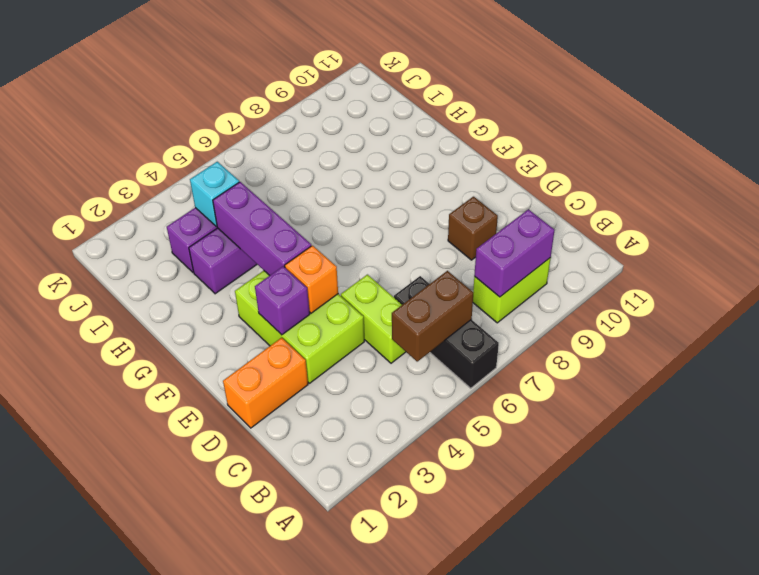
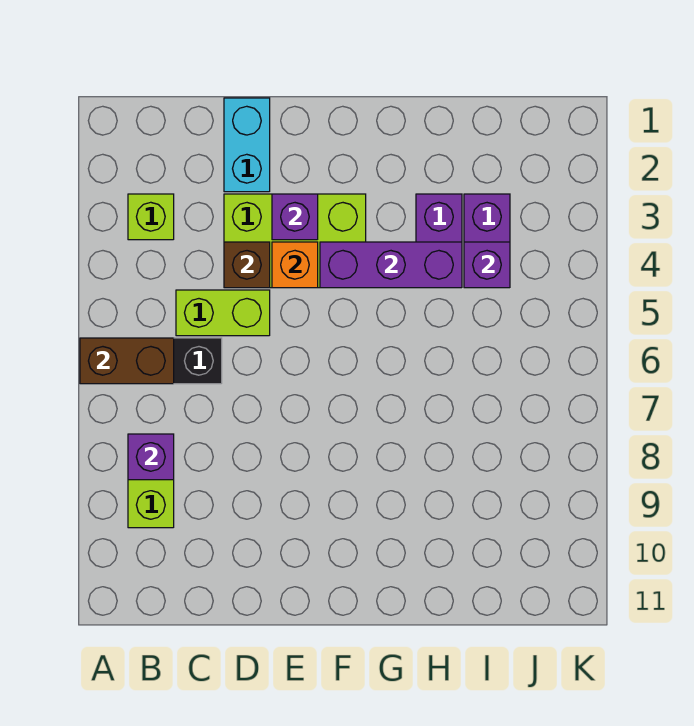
none -> lime brick B3 level 1
brown brick B5:B6 level 2 -> brown brick A6:B6 level 2
purple brick B8:B9 level 2 -> purple brick B8 level 2
orange brick D1:D2 level 1 -> cyan brick D1:D2 level 1
brown brick D9 level 1 -> brown brick D4 level 2
cyan brick I4 level 2 -> purple brick I4 level 2

